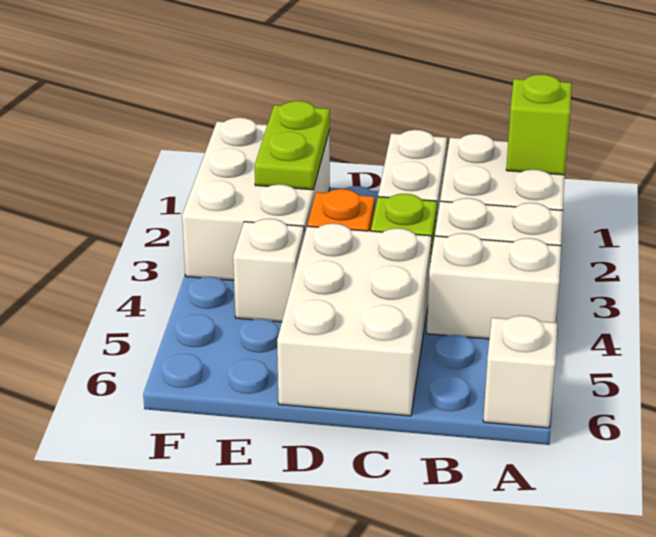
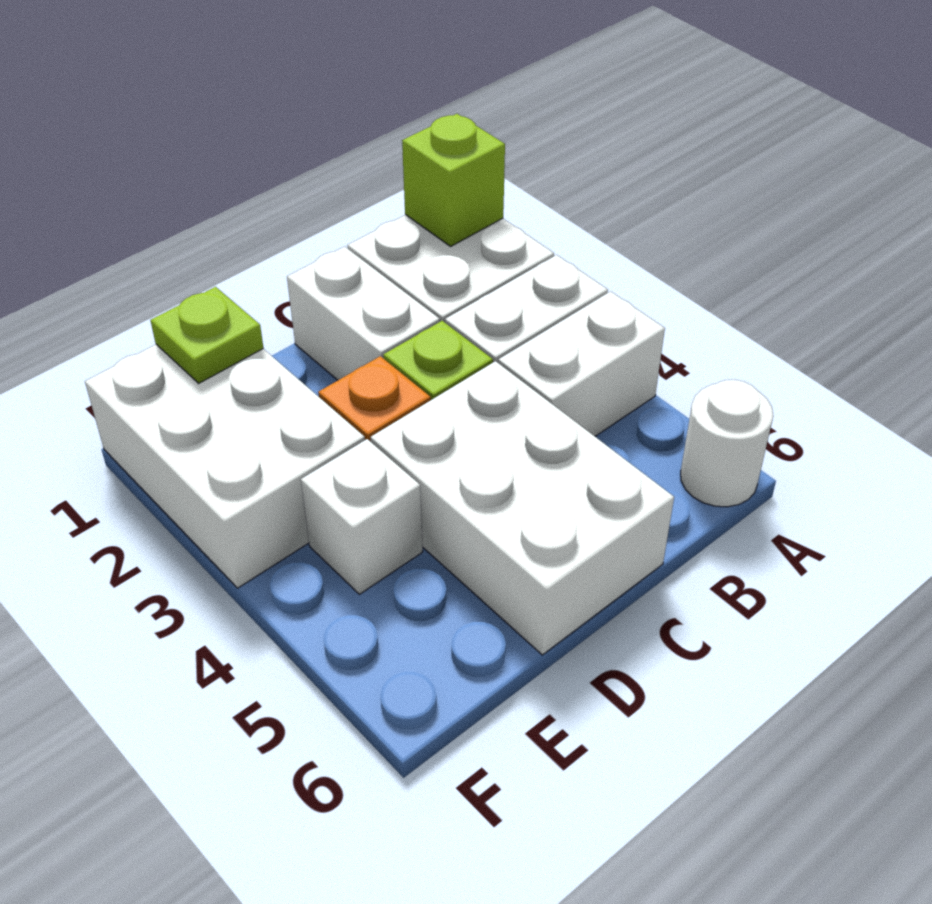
white brick A6 level 1 -> white round brick A6 level 1
lime plate E1:E2 level 2 -> lime plate E1 level 2

